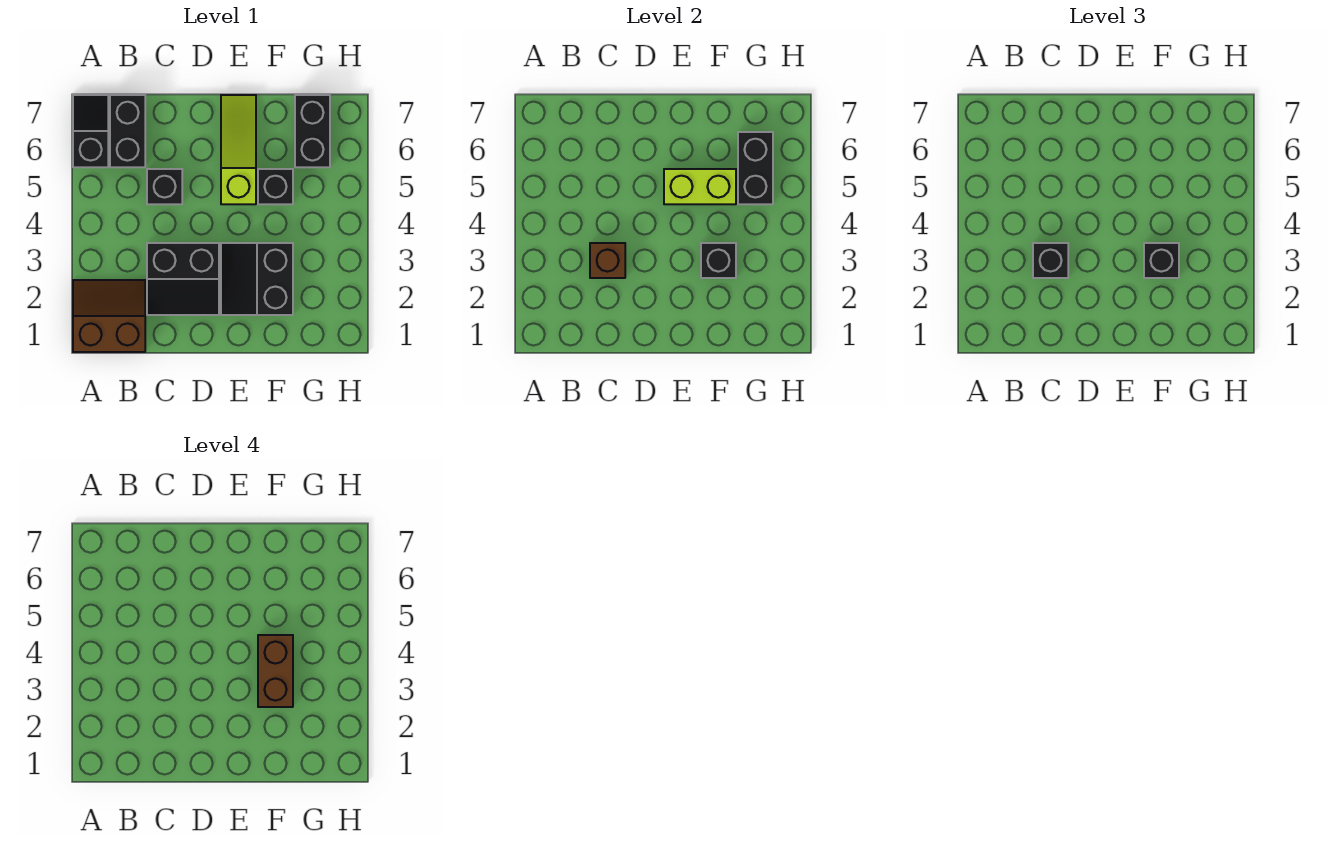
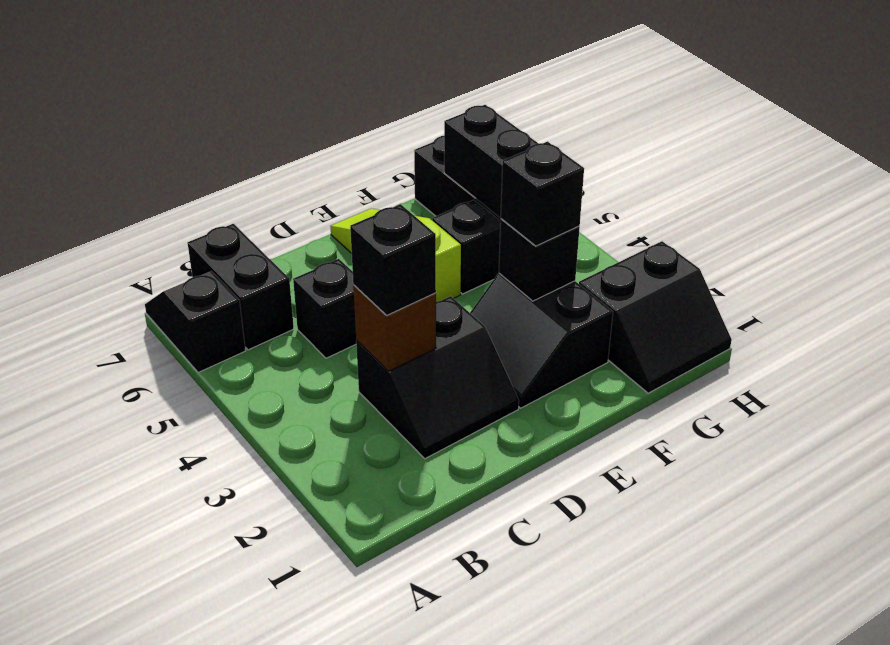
brown slope A1:B2 level 1 top 1 -> none
lime brick E5:F5 level 2 -> none
brown brick F3:F4 level 4 -> none
none -> black slope G1:H2 level 1 top 2

